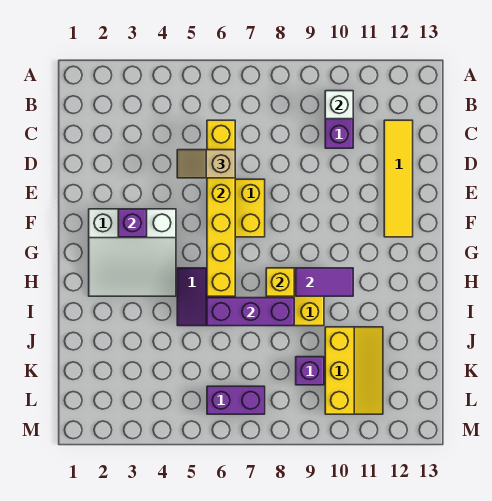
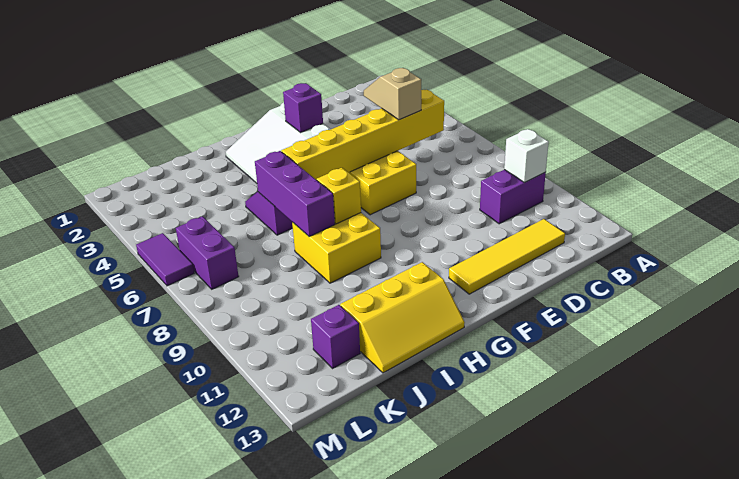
purple tile H9:H10 level 2 -> purple tile M5:M6 level 1
yellow slope J10:L11 level 1 top 10 -> yellow slope H12:J13 level 1 top 12
purple brick K9 level 1 -> purple brick K12 level 1

